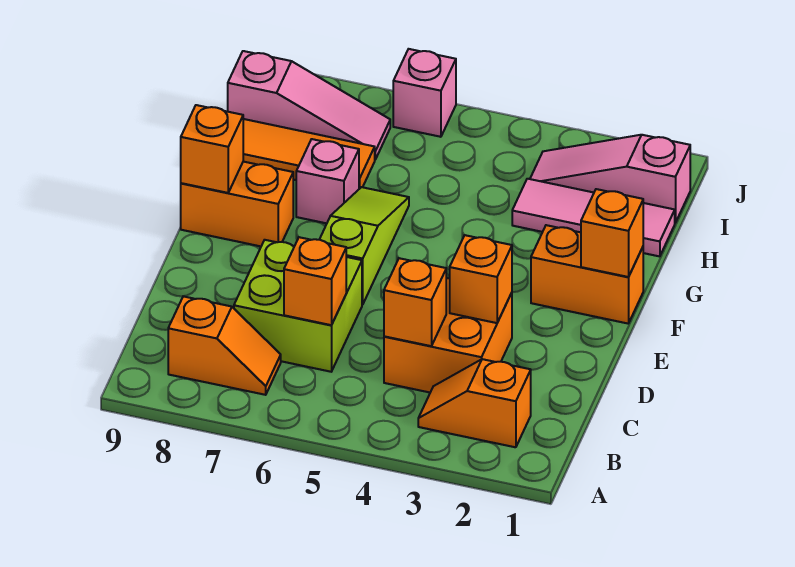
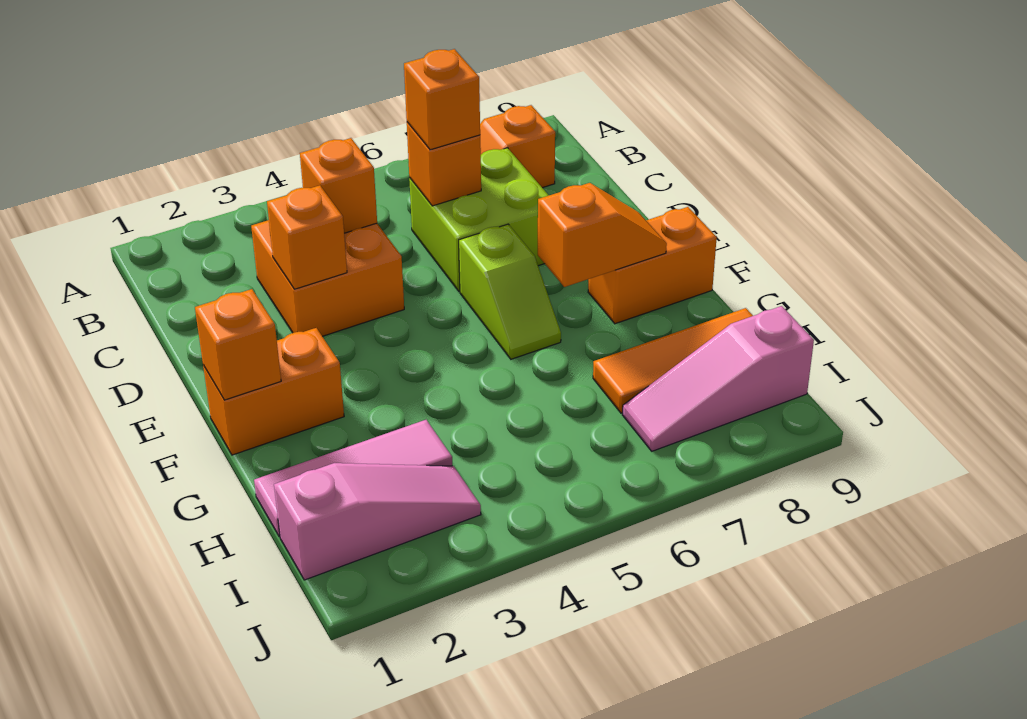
orange slope B2:B3 level 1 top 2 -> orange slope F7:F8 level 2 top 7
lime slope E6:G6 level 1 top E -> lime slope E6:F6 level 1 top E
orange brick F9 level 2 -> orange brick C6 level 3
pink brick G7 level 1 -> none
pink brick J6 level 1 -> none

